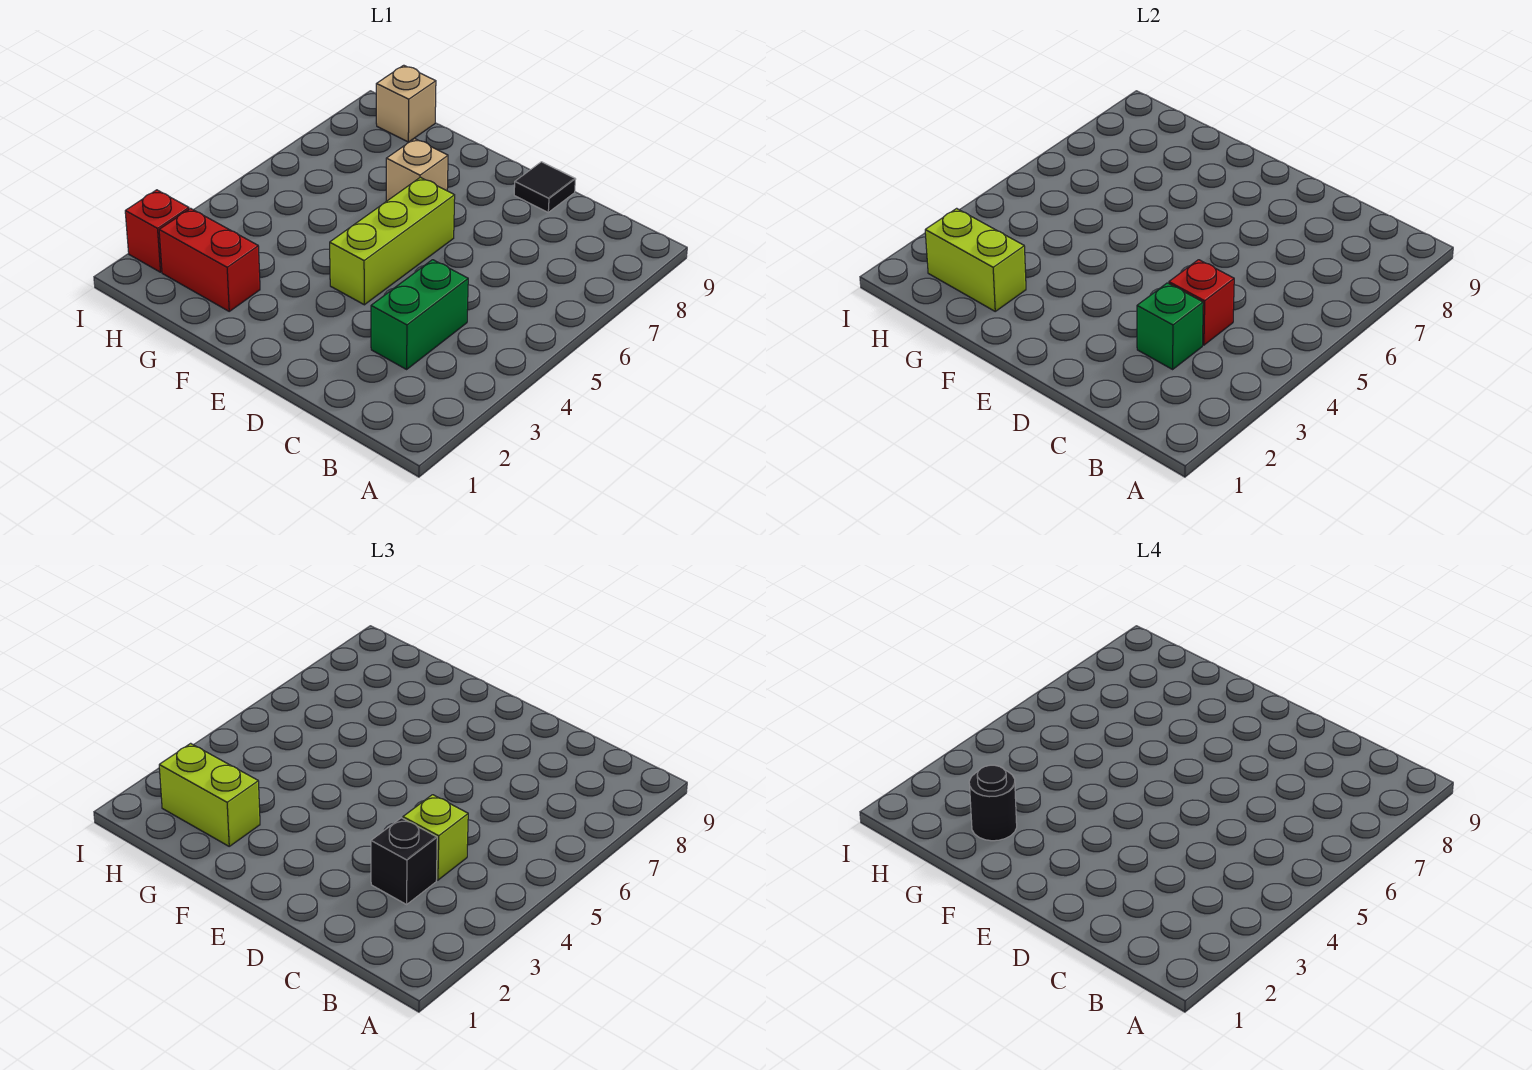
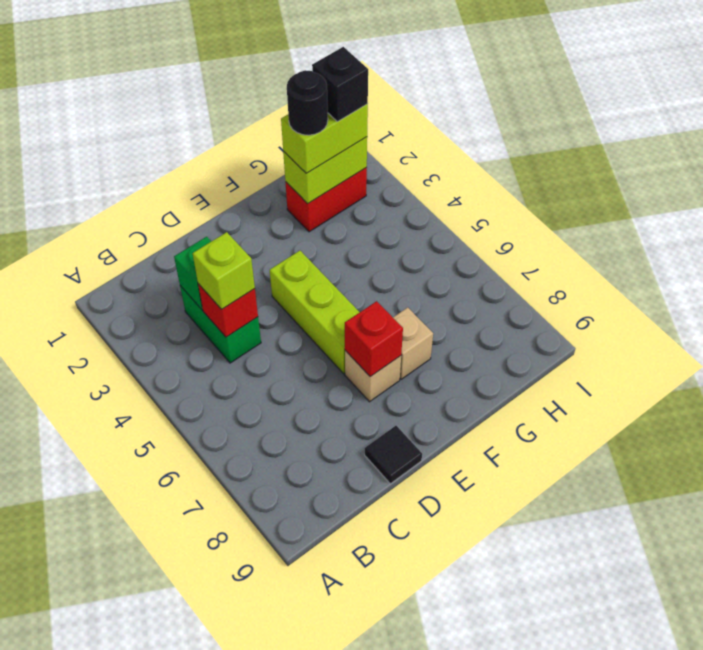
black brick C3 level 3 -> black brick H2 level 4
tan brick H9 level 1 -> tan brick E7 level 1
red brick I2 level 1 -> red brick E7 level 2

